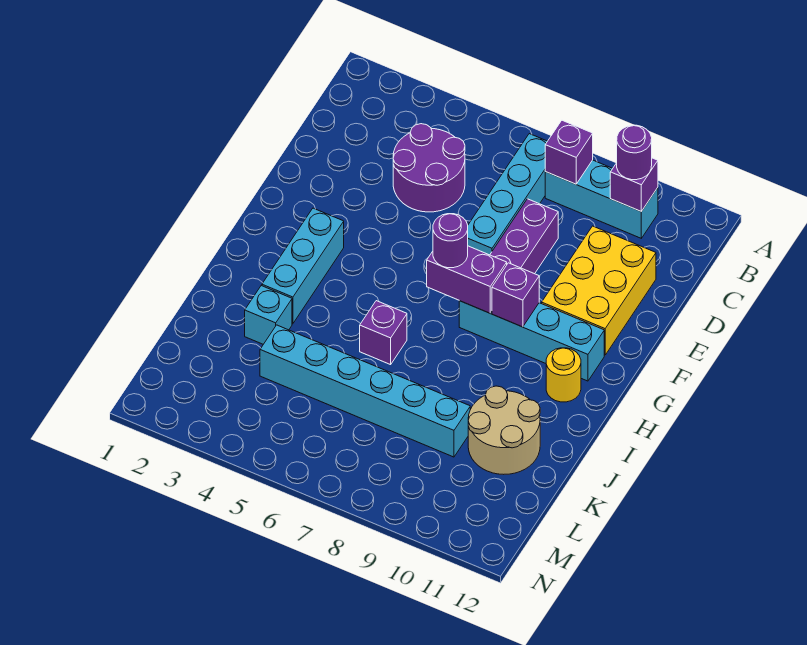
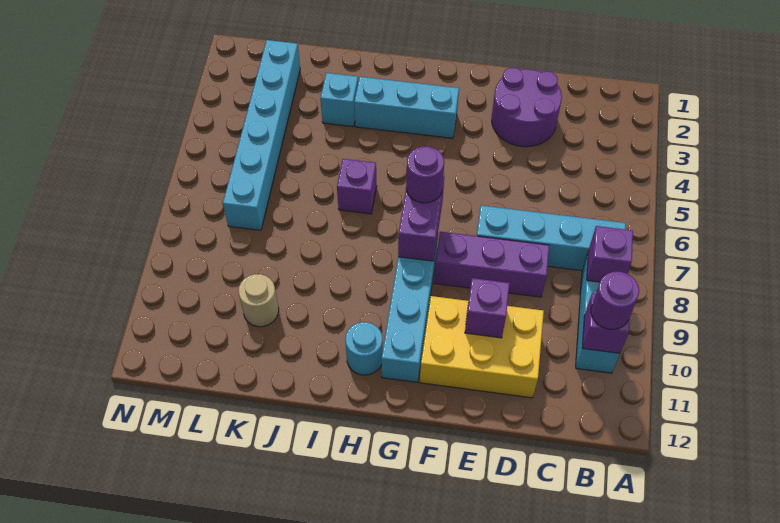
purple round brick C4:D5 level 1 -> purple round brick D2:E3 level 1
purple brick G9 level 2 -> purple brick E10 level 2
yellow round brick H11 level 1 -> cyan round brick H11 level 1
tan round brick J10:K11 level 1 -> tan round brick K10 level 1
cyan brick K4:K9 level 1 -> cyan brick L2:L7 level 1

